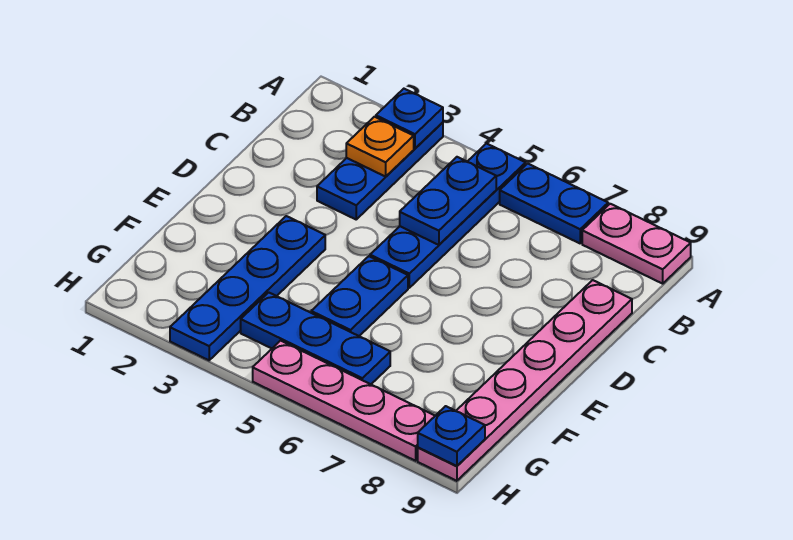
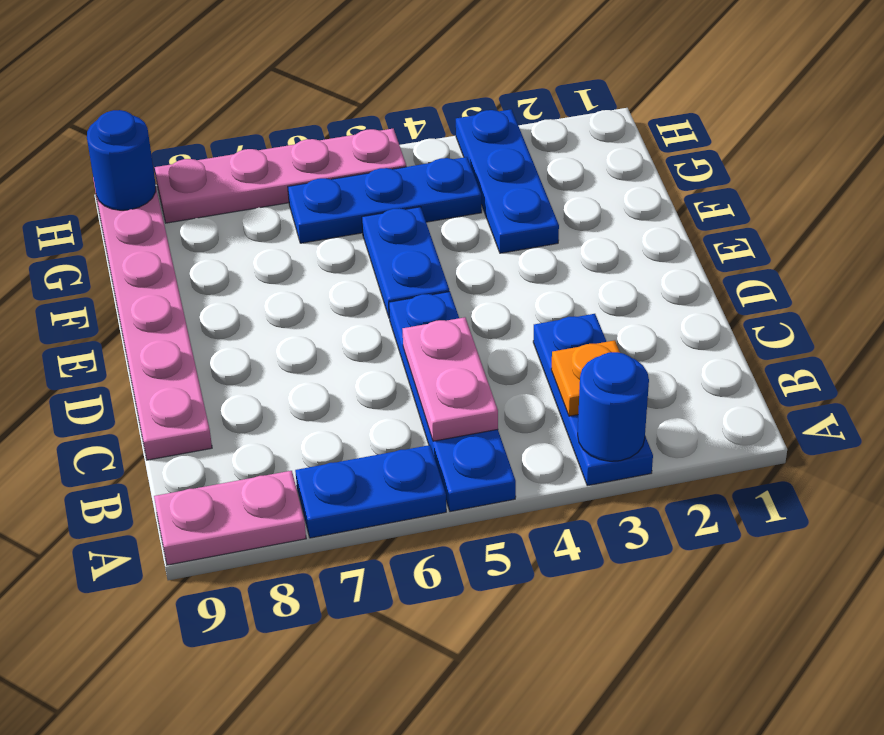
blue plate A3 level 2 -> blue round brick A3 level 2
blue plate B5:C5 level 2 -> pink plate B5:C5 level 2
blue plate E3:H3 level 1 -> blue plate F3:H3 level 1
blue plate H9 level 2 -> blue round brick H9 level 2

